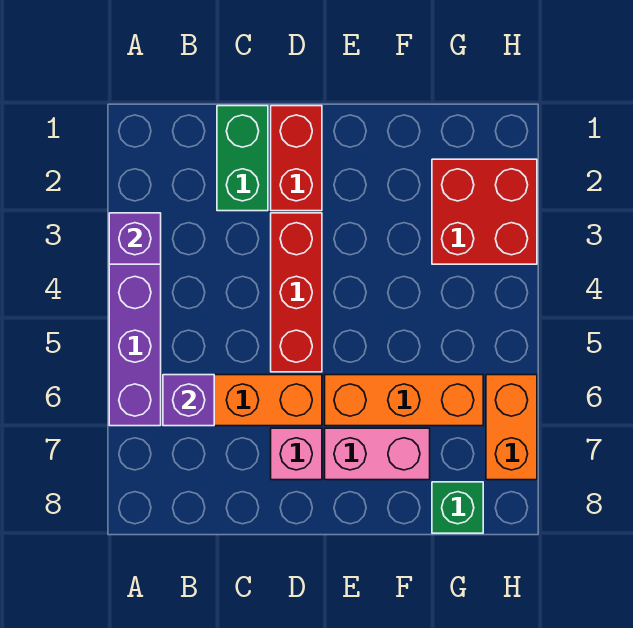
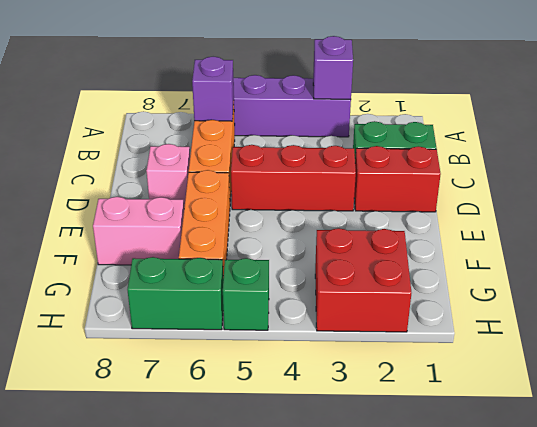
pink brick E7:F7 level 1 -> pink brick F7:F8 level 1
green brick G8 level 1 -> green brick H5 level 1
orange brick H6:H7 level 1 -> green brick H6:H7 level 1

